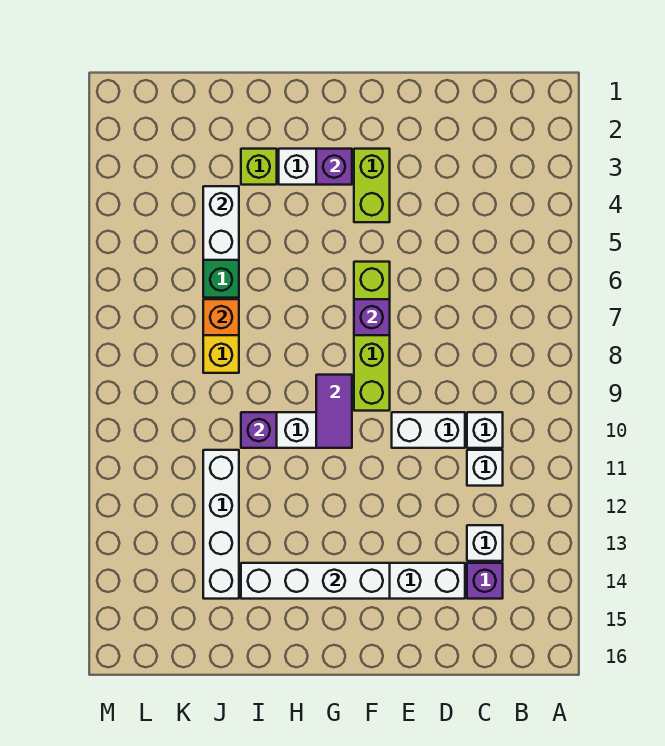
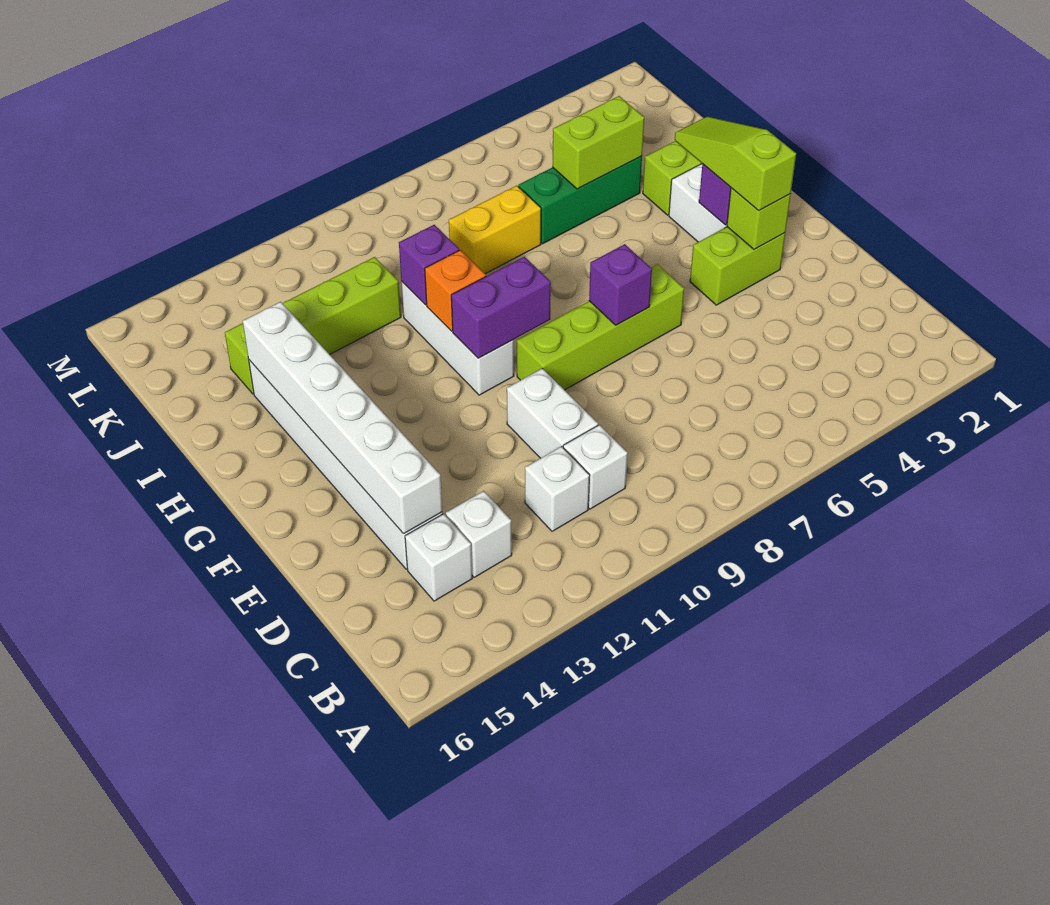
purple brick C14 level 1 -> white brick C14 level 1
none -> lime brick F3 level 2
none -> lime slope F3:H3 level 3 top F
white brick F14:I14 level 2 -> white brick D14:I14 level 2
purple tile G9:G10 level 2 -> purple brick G9:G10 level 2
white brick J4:J5 level 2 -> lime brick J4:J5 level 2
orange brick J7 level 2 -> orange brick H10 level 2
white brick J11:J14 level 1 -> lime brick J11:J14 level 1

